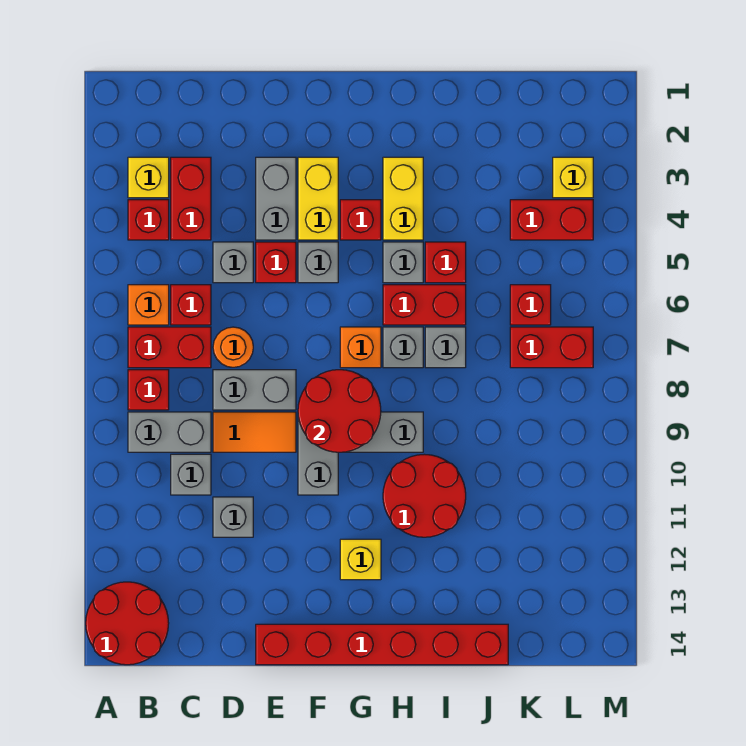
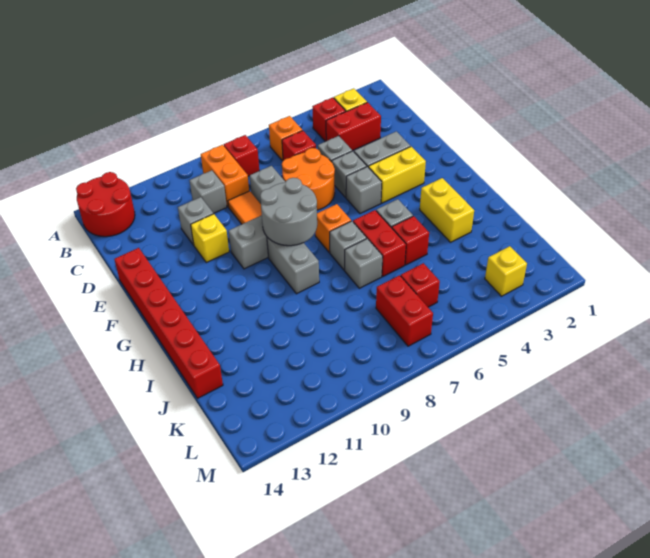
red brick B7:C7 level 1 -> none
grey brick B9:C9 level 1 -> orange brick B9:C9 level 1
orange round brick D7 level 1 -> orange round brick D6:E7 level 1
red brick E5 level 1 -> grey brick E5 level 1
red round brick F8:G9 level 2 -> grey round brick F8:G9 level 2
red brick G4 level 1 -> none
yellow brick G12 level 1 -> yellow brick E11 level 1
yellow brick H3:H4 level 1 -> yellow brick H3:I3 level 1
red round brick H10:I11 level 1 -> none
red brick K4:L4 level 1 -> none

